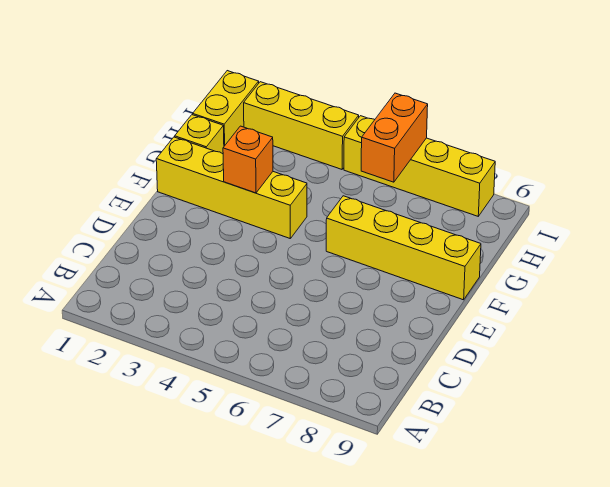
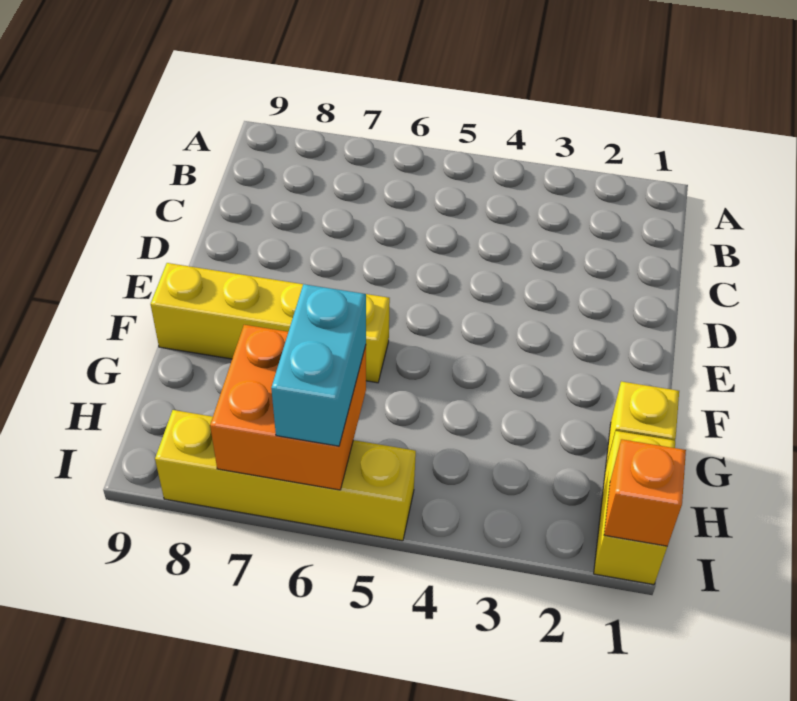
yellow brick F1:F4 level 1 -> none
orange brick F3 level 2 -> orange brick I1 level 2
orange brick H6:I6 level 2 -> orange brick H6:I7 level 2
none -> cyan brick H6:I6 level 3
yellow brick I2:I4 level 1 -> none

